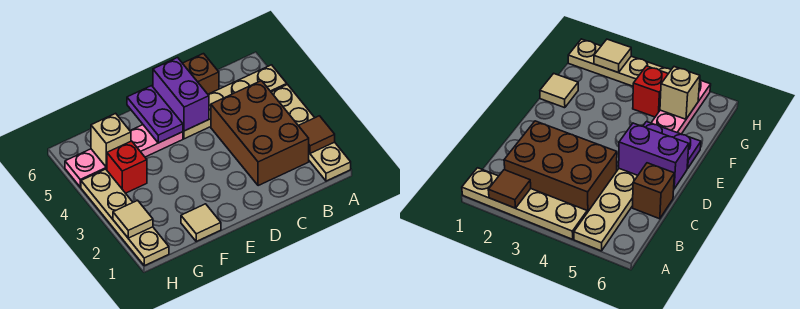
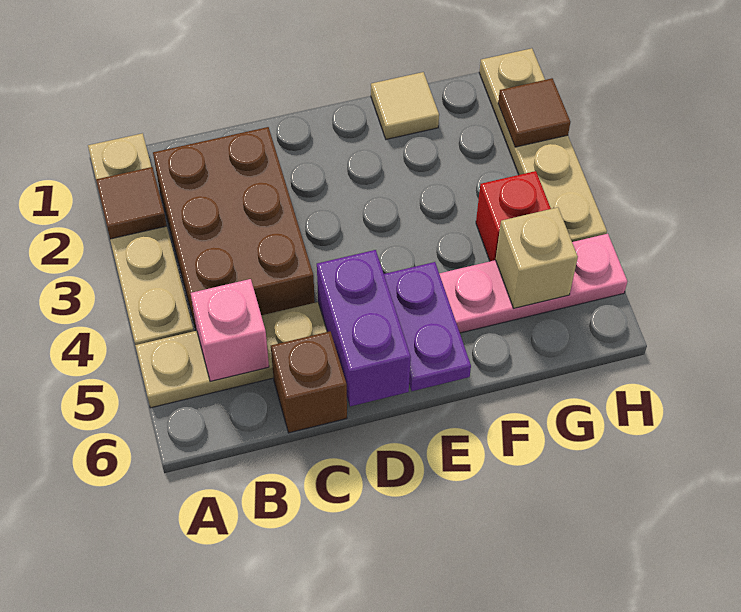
none -> pink brick B5 level 2
tan tile H2 level 2 -> brown tile H2 level 2

